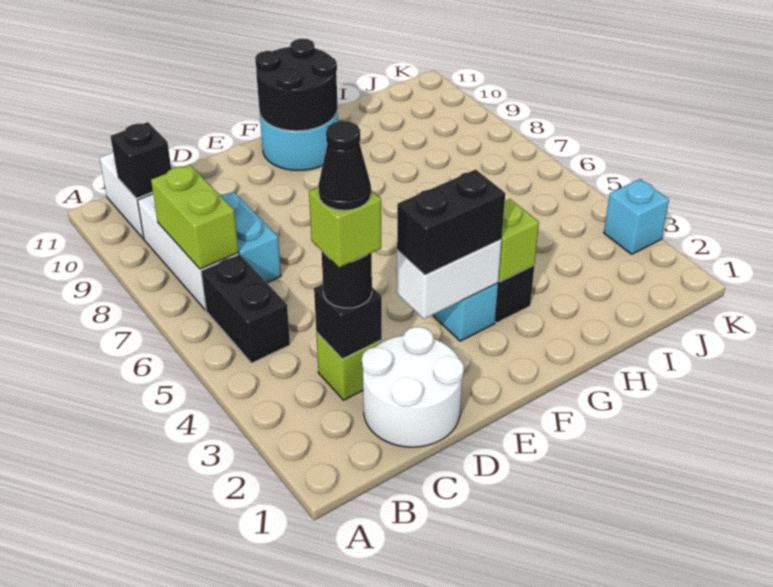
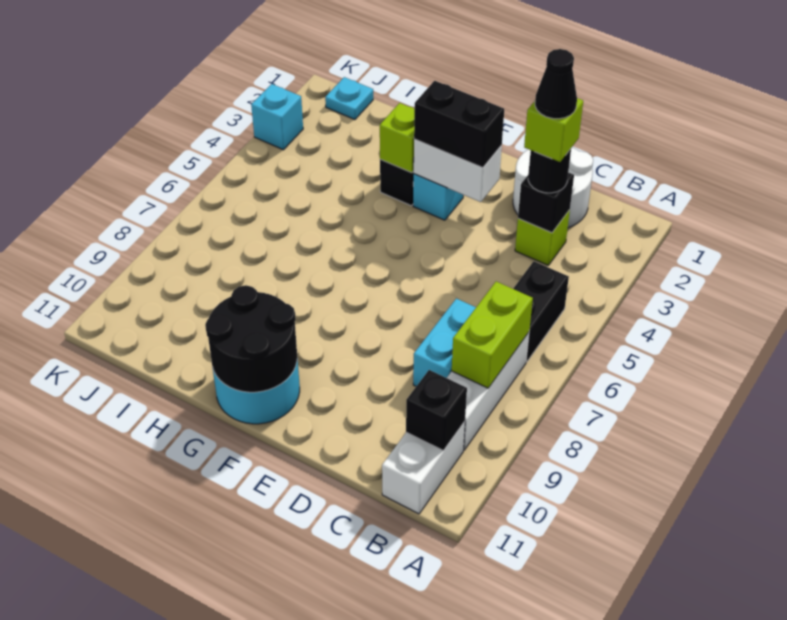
none -> cyan plate J1 level 1

